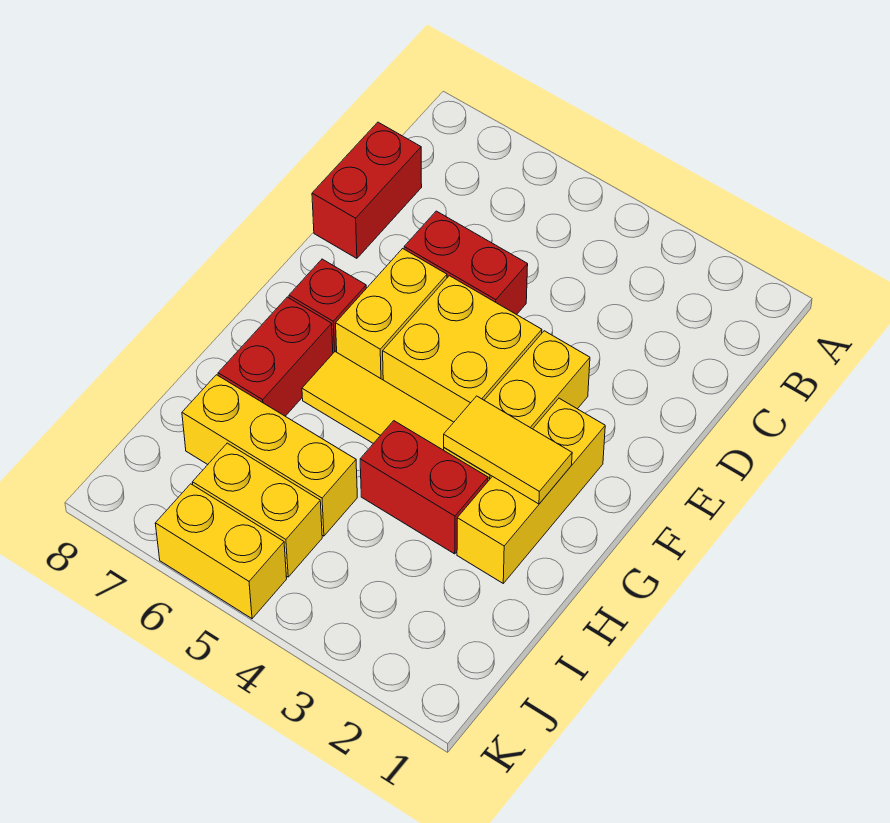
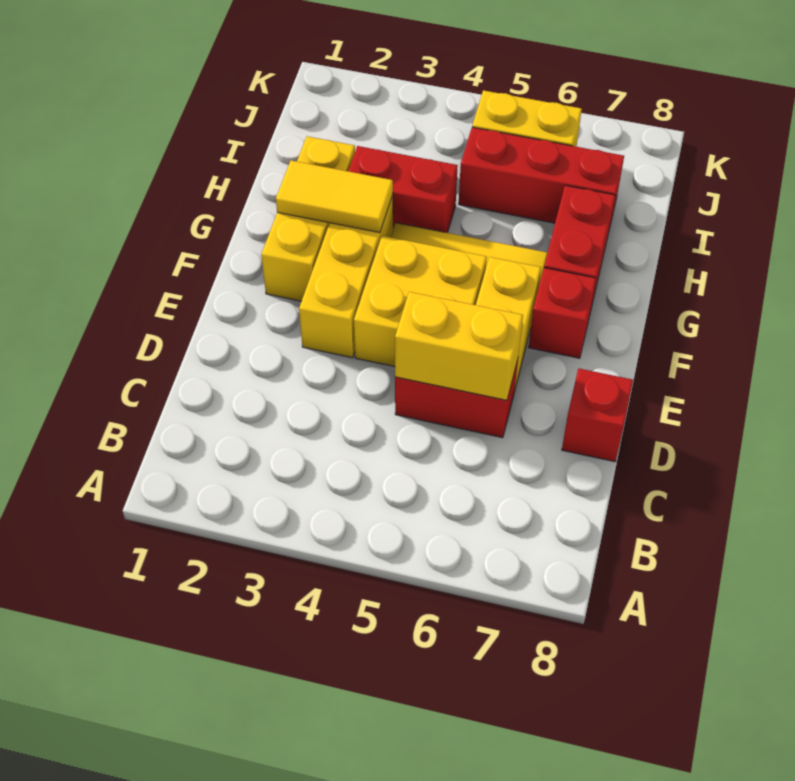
red brick C8:D8 level 1 -> red brick D8 level 1
yellow brick I5:I7 level 1 -> red brick I5:I7 level 1
yellow brick K5:K6 level 1 -> yellow brick D5:D6 level 2

